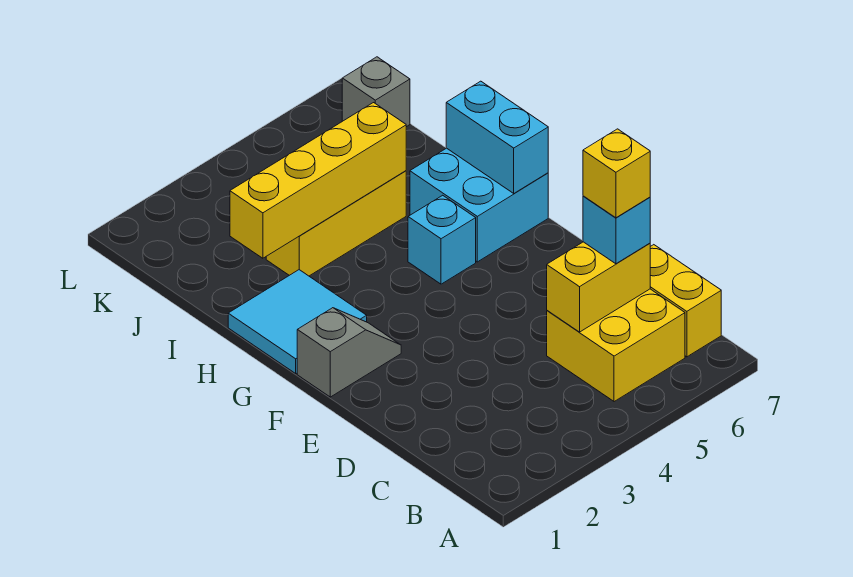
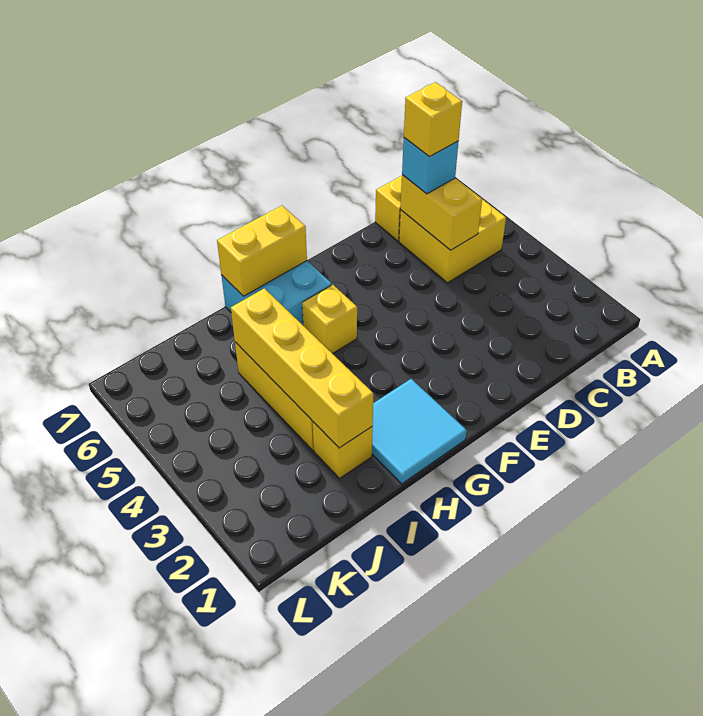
grey slope F1:F2 level 1 top 1 -> none
cyan brick G5 level 1 -> yellow brick G5 level 1
cyan brick G7:H7 level 2 -> yellow brick G7:H7 level 2
none -> yellow brick I2 level 1
grey brick K7 level 1 -> none

